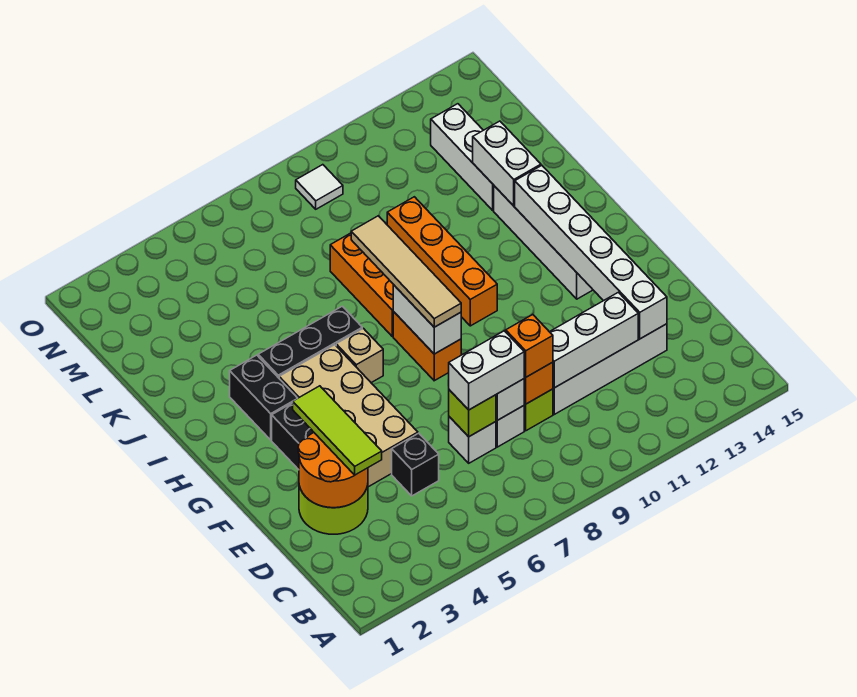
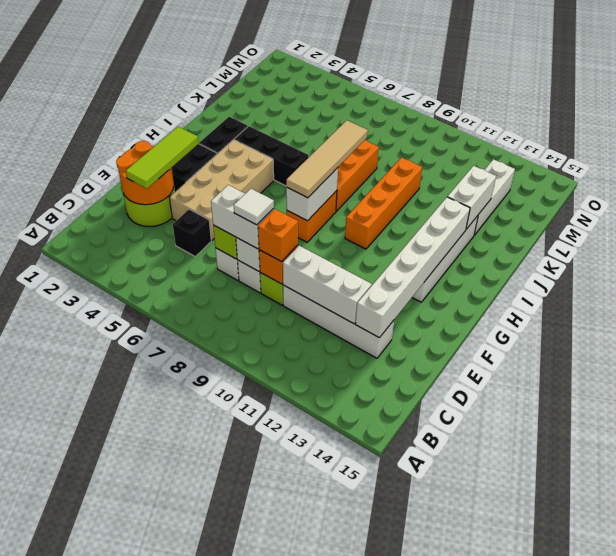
tan brick H6 level 1 -> none
white tile N9 level 1 -> white tile D8 level 4

